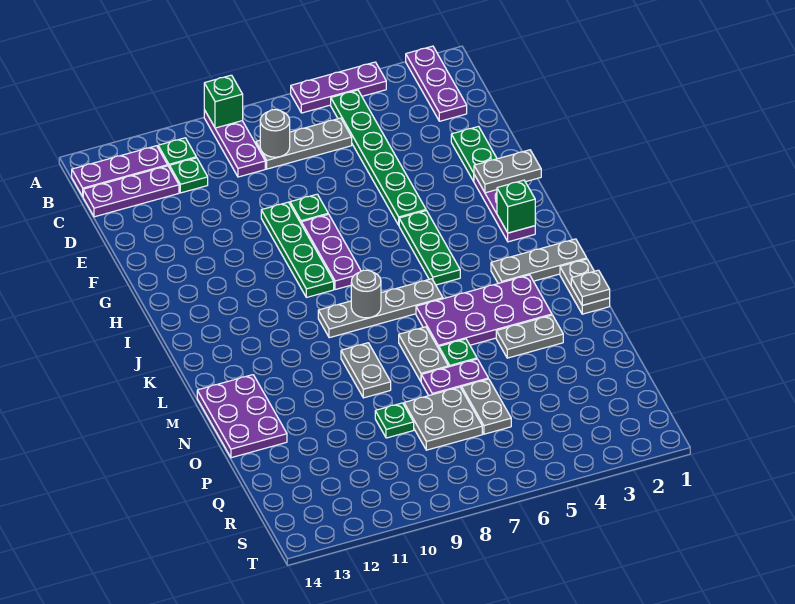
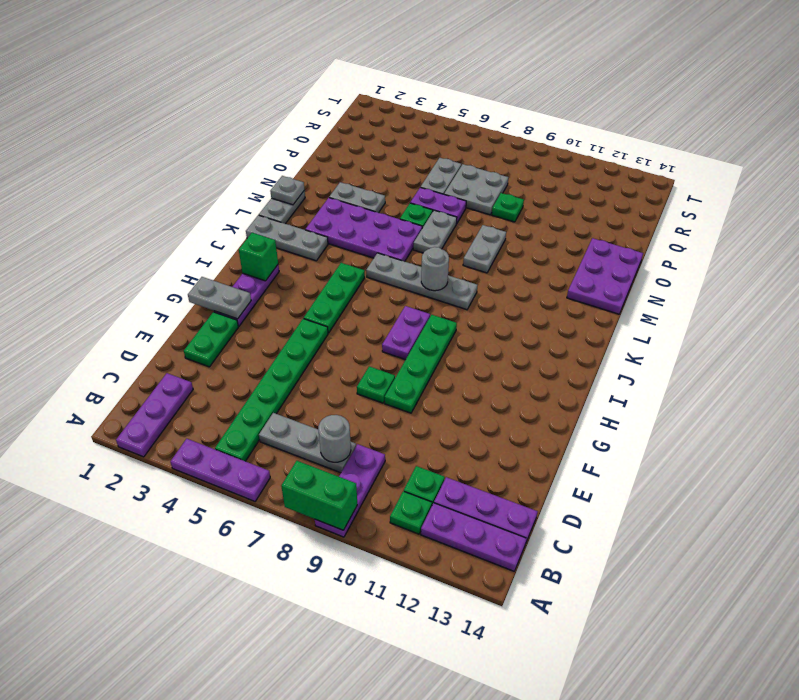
green brick A9 level 2 -> green brick A8:A9 level 2
purple plate G8:I8 level 1 -> purple plate H8:I8 level 1

